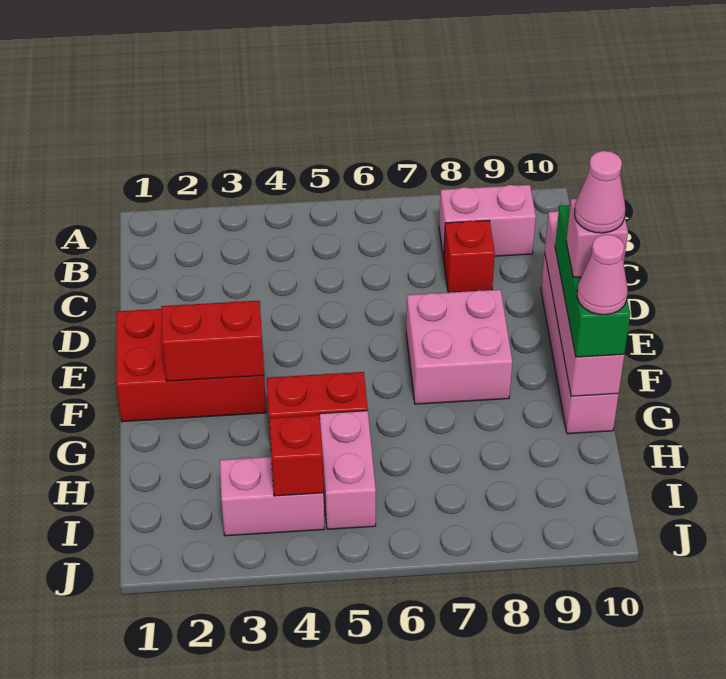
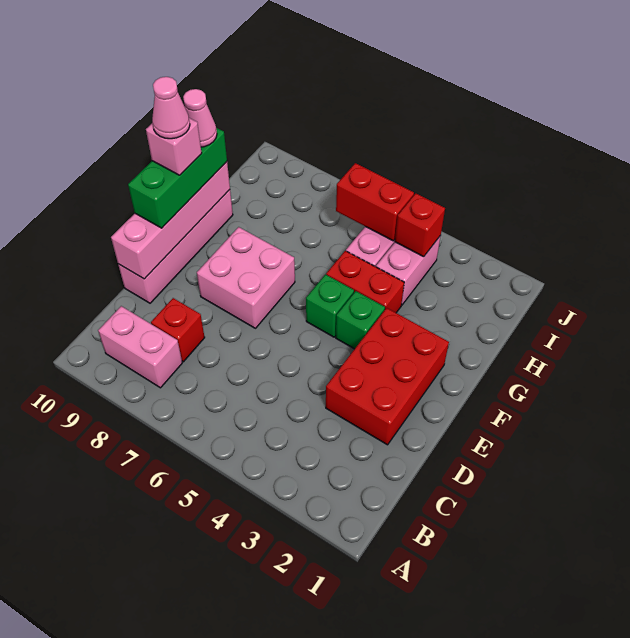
red brick E1:F3 level 1 -> red brick D2:F3 level 1
red brick F2:F3 level 2 -> red brick I5:I6 level 2
none -> green brick F4 level 1
none -> green brick F5 level 1
pink brick I3:I4 level 1 -> pink brick H4:I4 level 1

